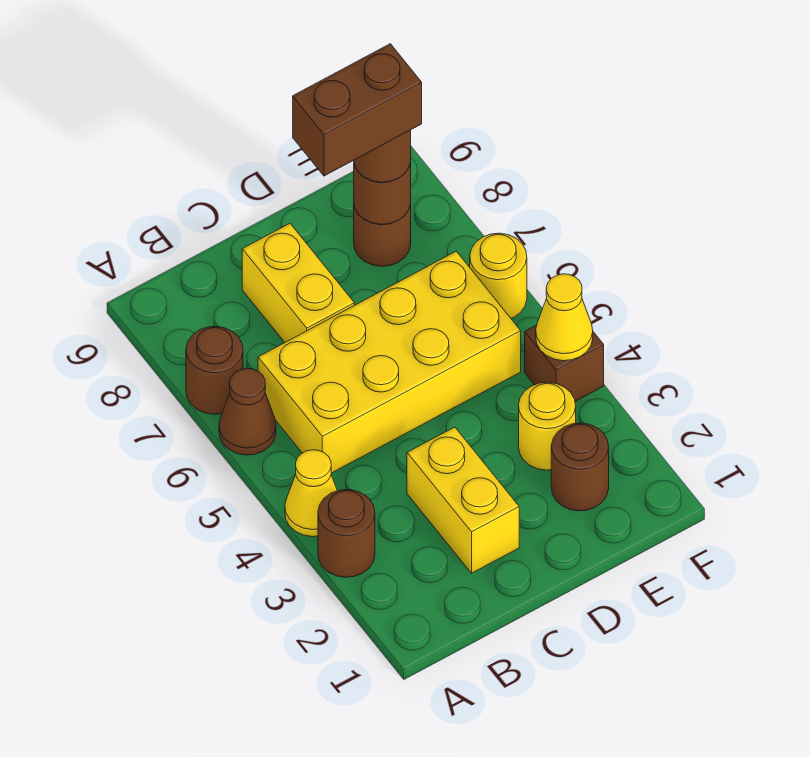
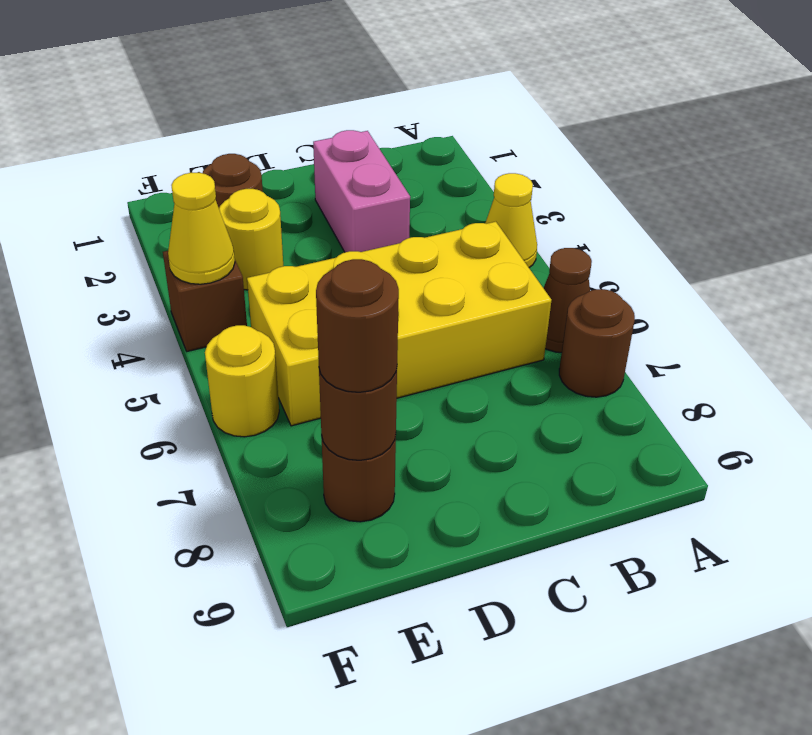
brown round brick A3 level 1 -> none
yellow brick C2:C3 level 1 -> pink brick C2:C3 level 1
yellow brick C7:C8 level 1 -> none
brown brick D8:E8 level 4 -> none

